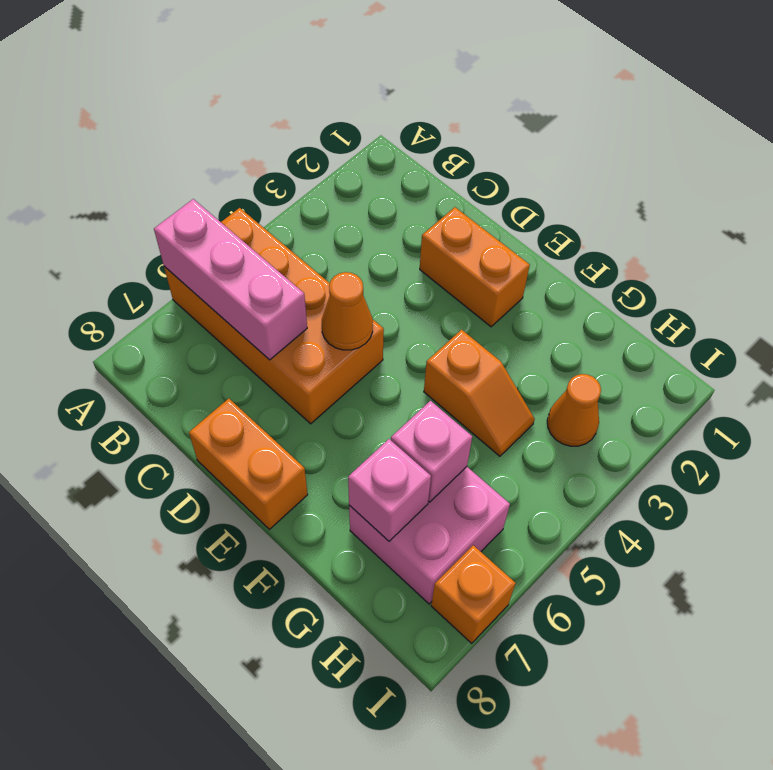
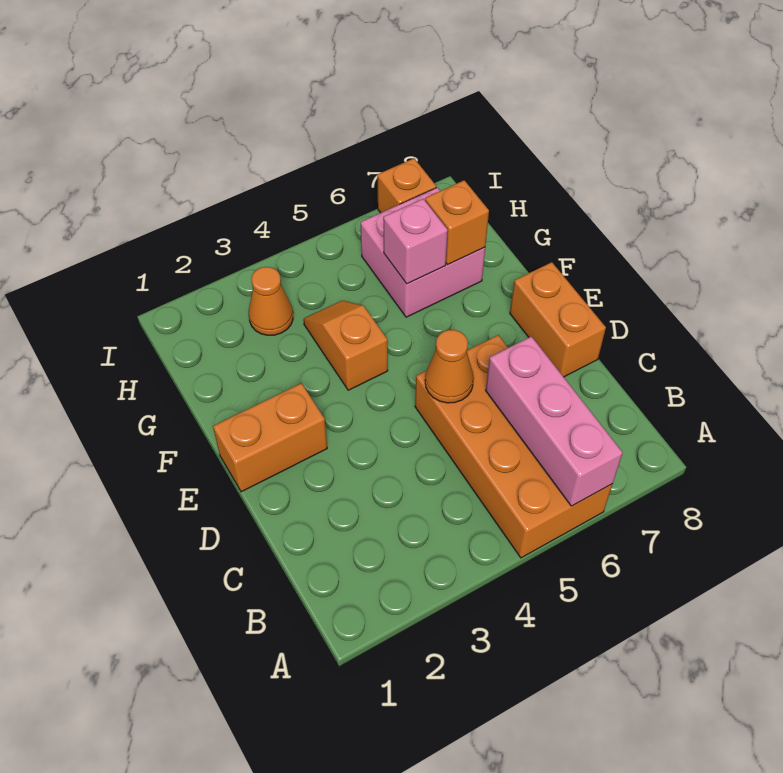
orange brick D2:E2 level 1 -> orange brick E1:E2 level 1
pink brick G7 level 2 -> orange brick G7 level 2

